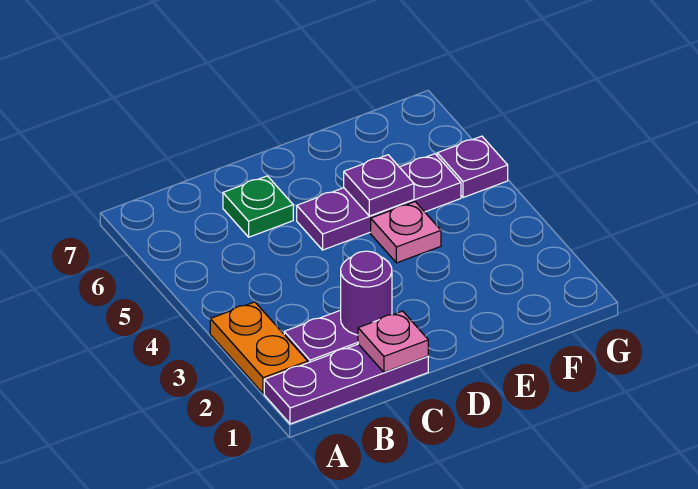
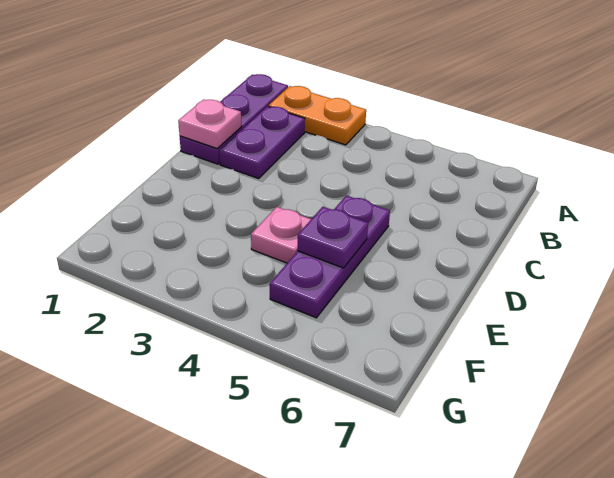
purple round brick C2 level 2 -> none
green plate C6 level 1 -> none
purple plate G5 level 1 -> none

